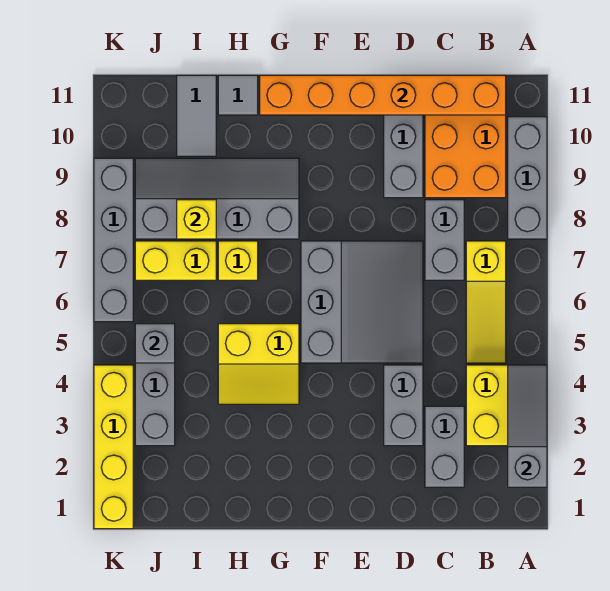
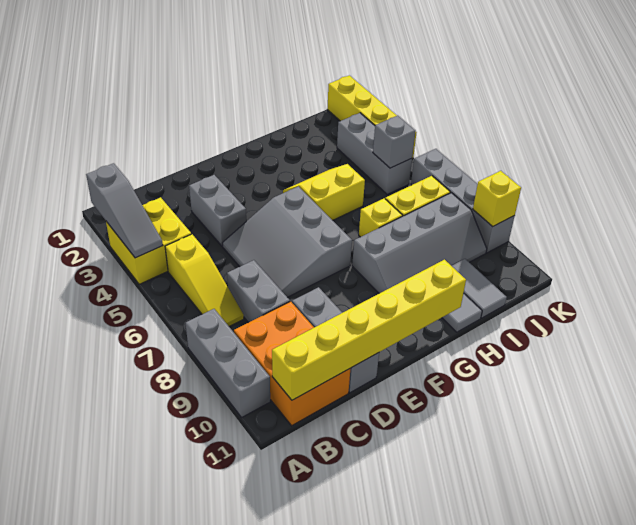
yellow slope B5:B7 level 1 top 7 -> yellow slope B5:B7 level 1 top 5
orange brick B11:G11 level 2 -> yellow brick B11:G11 level 2
grey brick C2:C3 level 1 -> none
yellow brick I8 level 2 -> yellow brick K9 level 2

